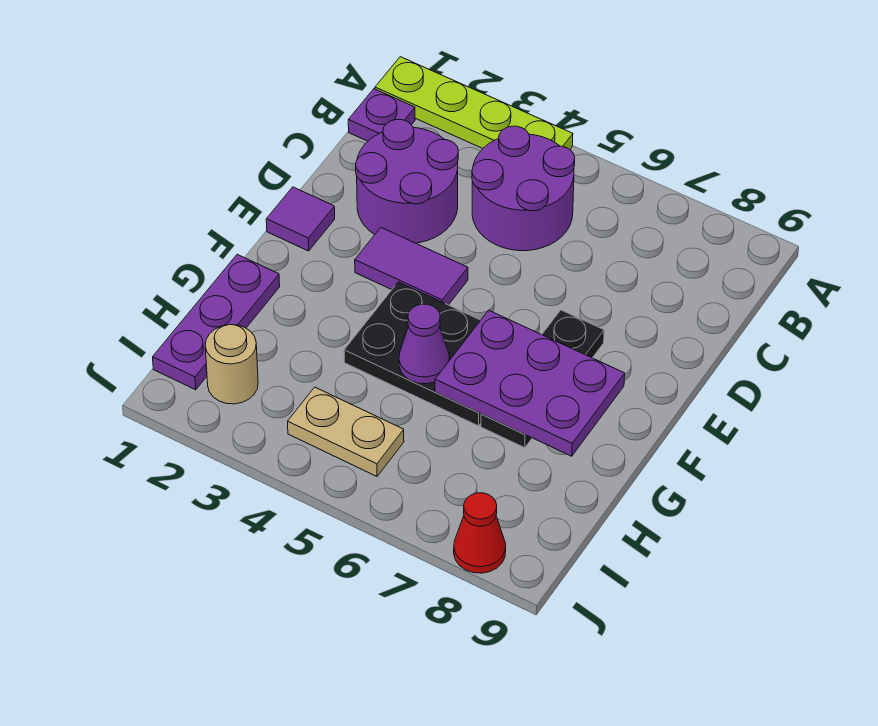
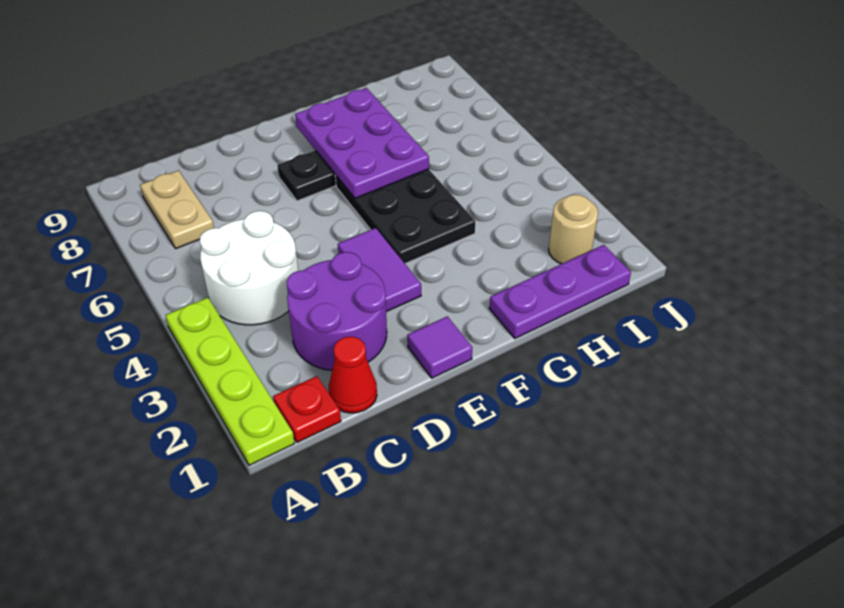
purple plate B1 level 1 -> red plate B1 level 1
purple round brick B4:C5 level 1 -> white round brick B4:C5 level 1
purple cone G5 level 2 -> none
tan plate I4:I5 level 1 -> tan plate B7:B8 level 1
red cone J8 level 1 -> red cone C1 level 1

